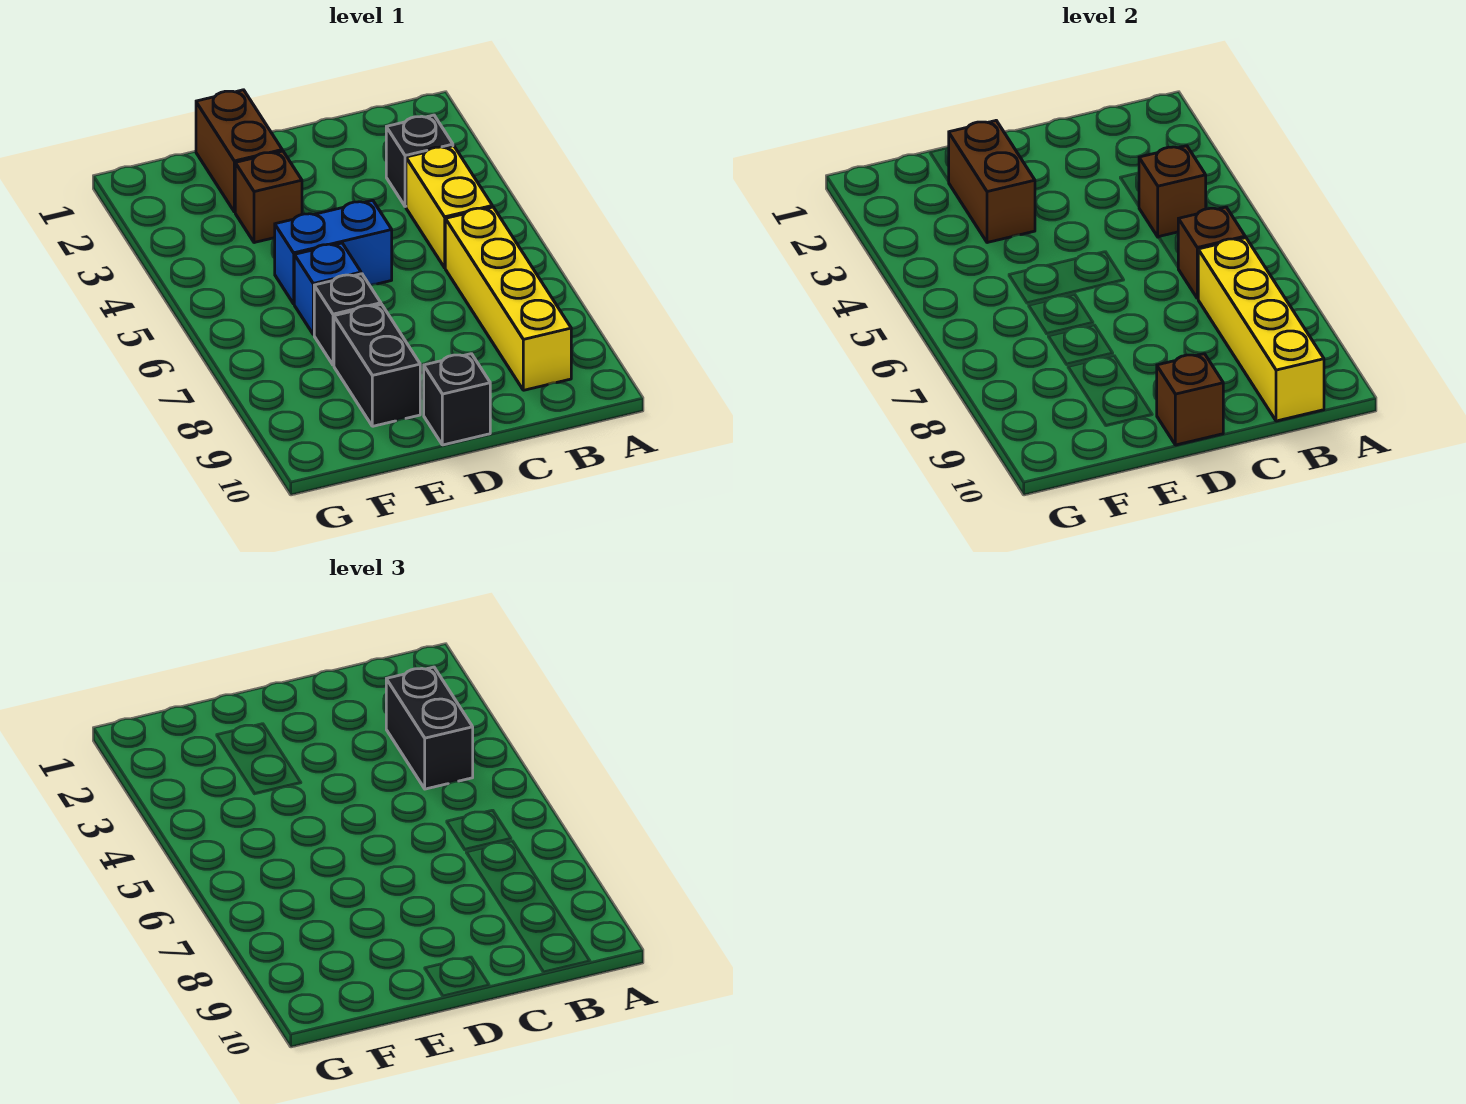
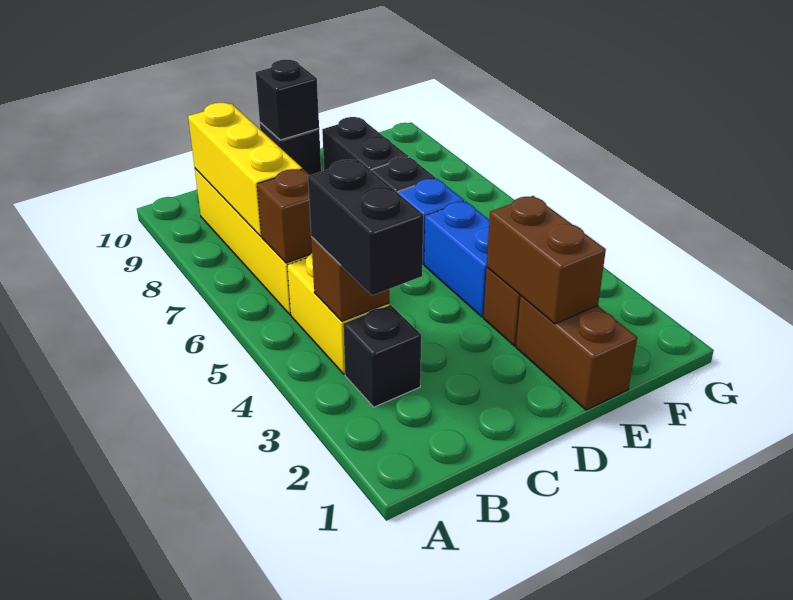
yellow brick B7:B10 level 2 -> yellow brick B7:B9 level 2
blue brick D5:E5 level 1 -> blue brick E4:E5 level 1
brown brick D10 level 2 -> black brick D10 level 2

